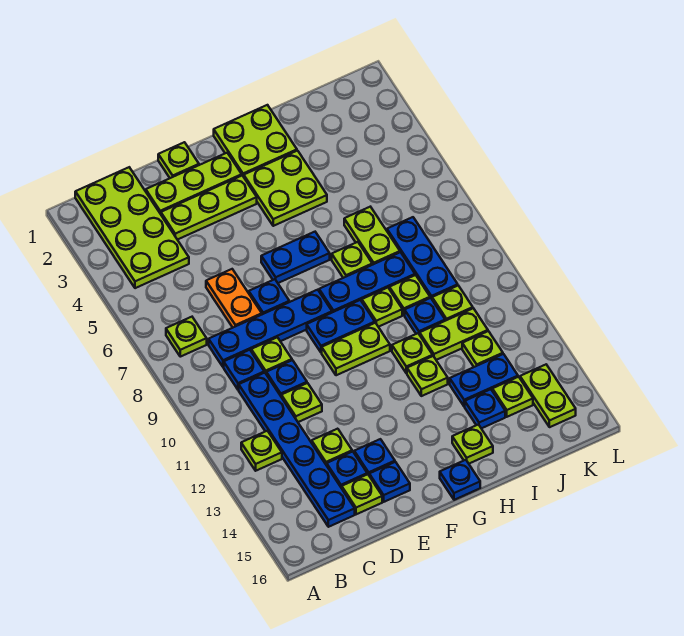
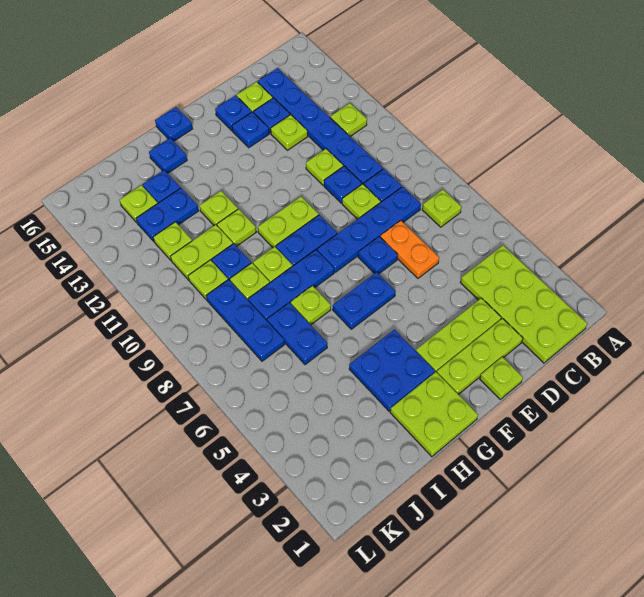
lime plate G3:H4 level 1 -> blue plate G3:H4 level 1
lime plate H15 level 1 -> blue plate H15 level 1
lime plate I6:I7 level 1 -> blue plate I6:I7 level 1
lime plate K14:K15 level 1 -> none

